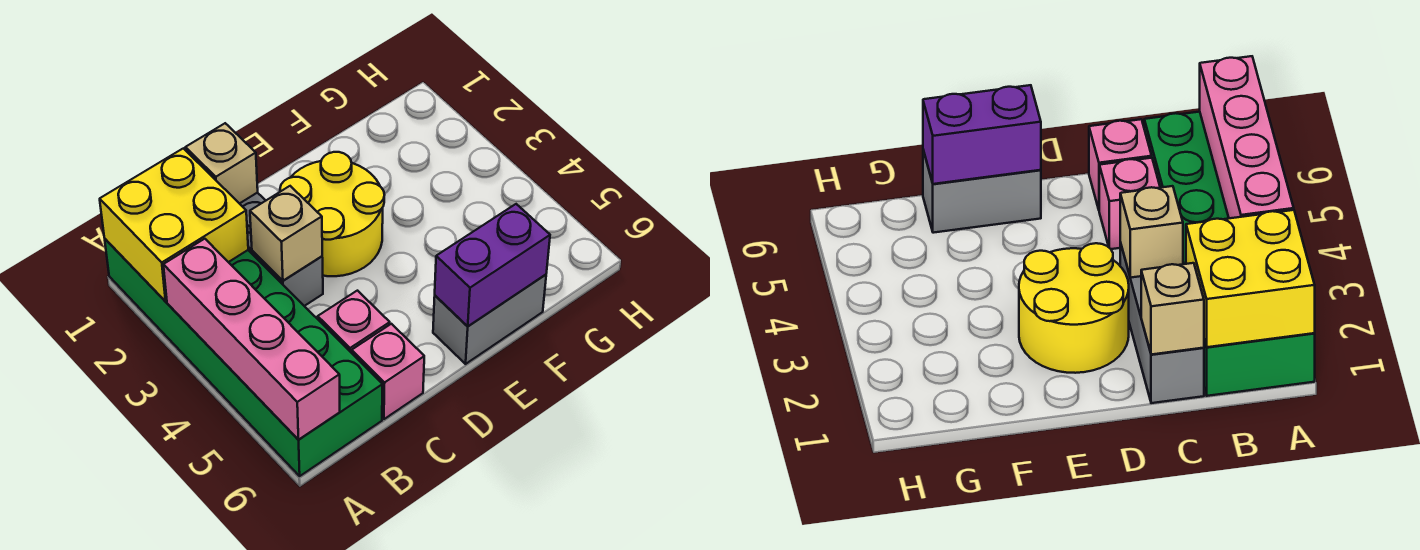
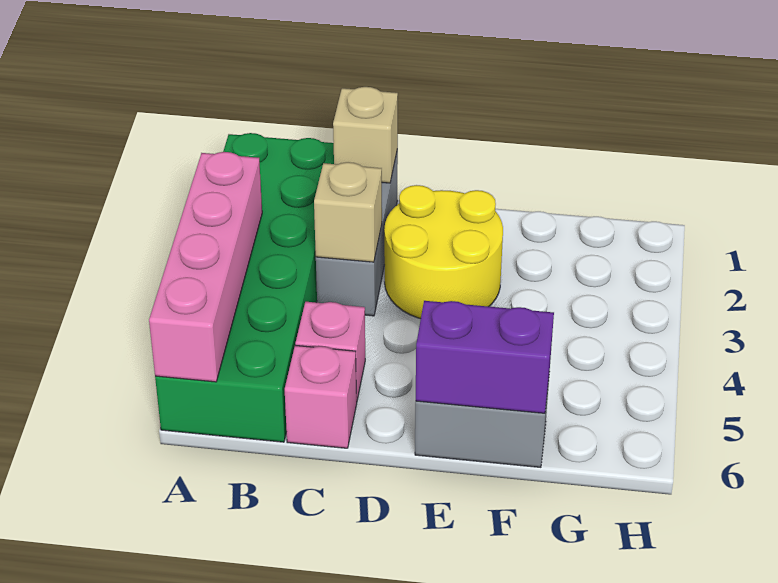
yellow brick A1:B2 level 2 -> none

